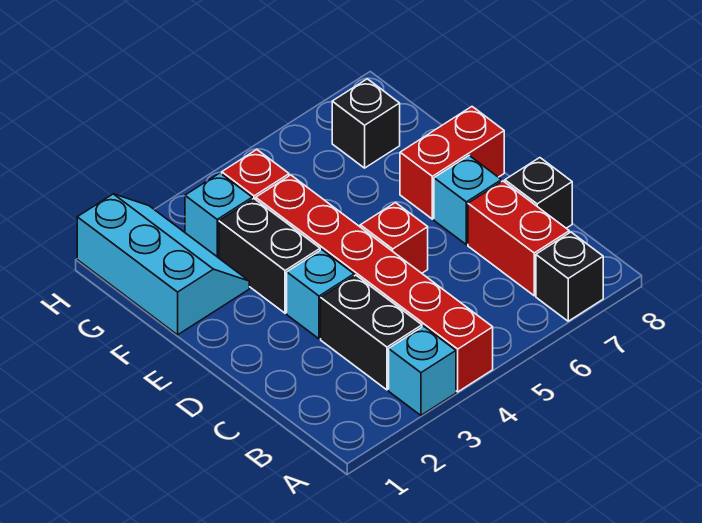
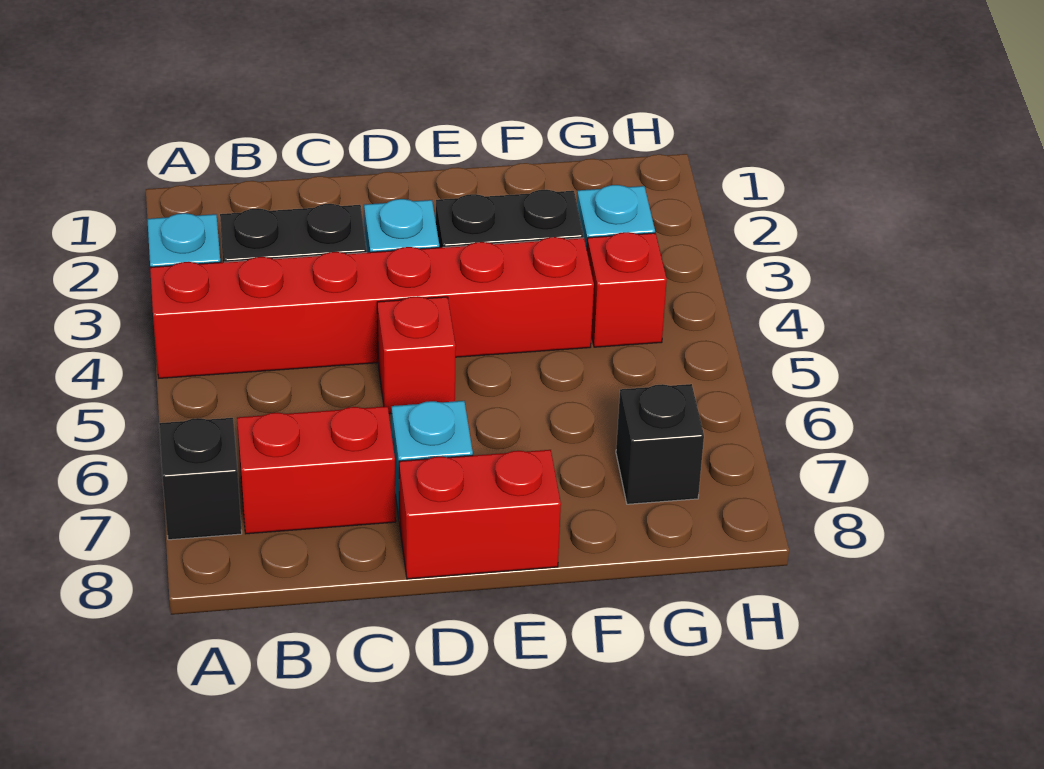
black brick C8 level 1 -> none
red brick E7:E8 level 1 -> red brick D8:E8 level 1
cyan slope F1:H2 level 1 top 1 -> none

